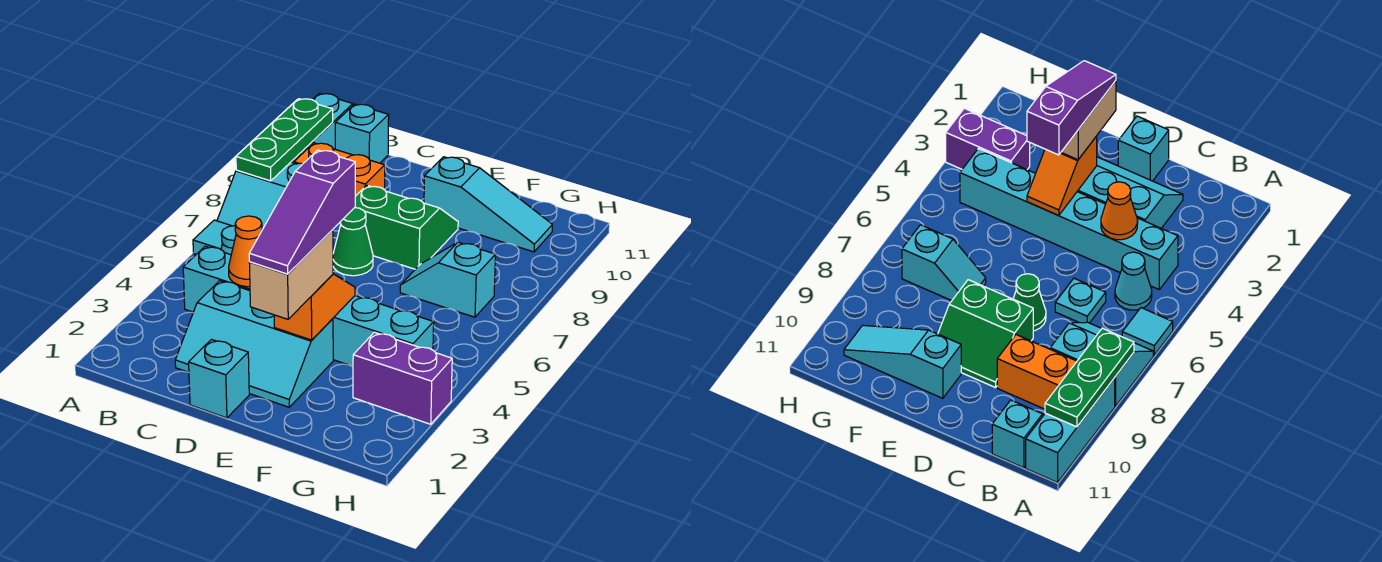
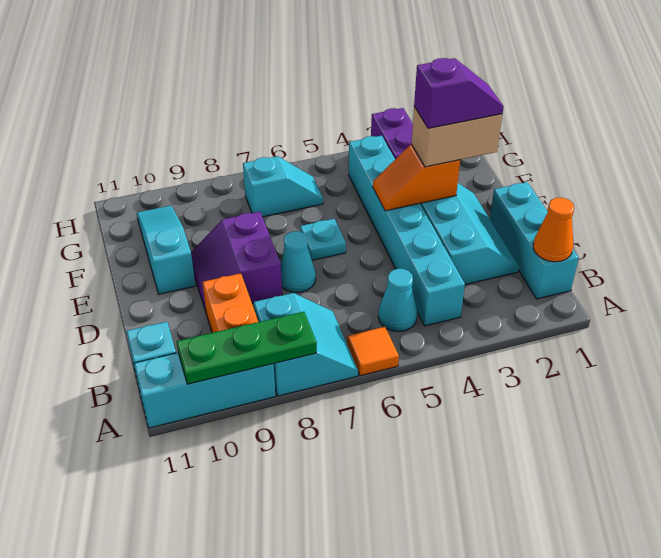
cyan tile A6 level 1 -> orange tile A6 level 1
orange cone C4 level 2 -> orange cone B1 level 2
cyan plate C6 level 1 -> cyan plate E6 level 1
cyan brick D1 level 1 -> cyan brick B1:D1 level 1
green cone D7 level 1 -> cyan cone D7 level 1
green slope D8:E9 level 1 top 8 -> purple slope D8:E9 level 1 top 8
purple slope E2:E4 level 4 top 4 -> purple slope E2:E3 level 4 top 3
cyan slope F7:G7 level 1 top G -> cyan slope G6:G7 level 1 top 7

